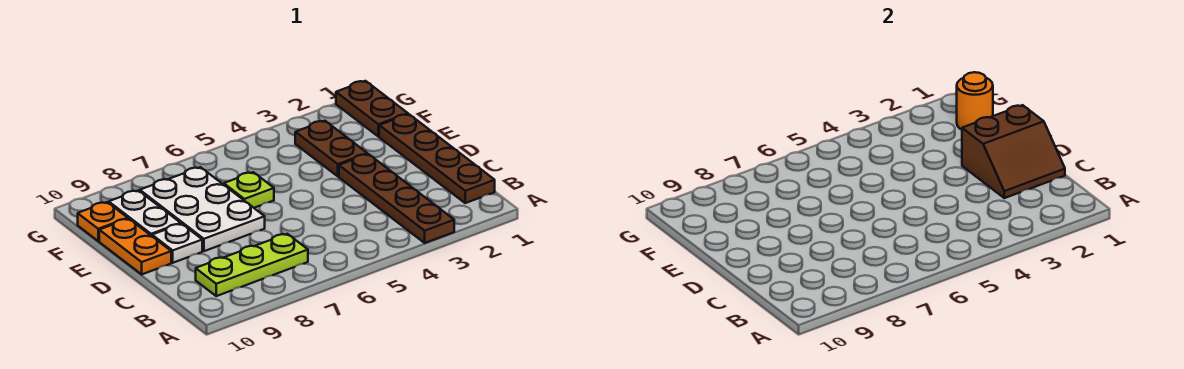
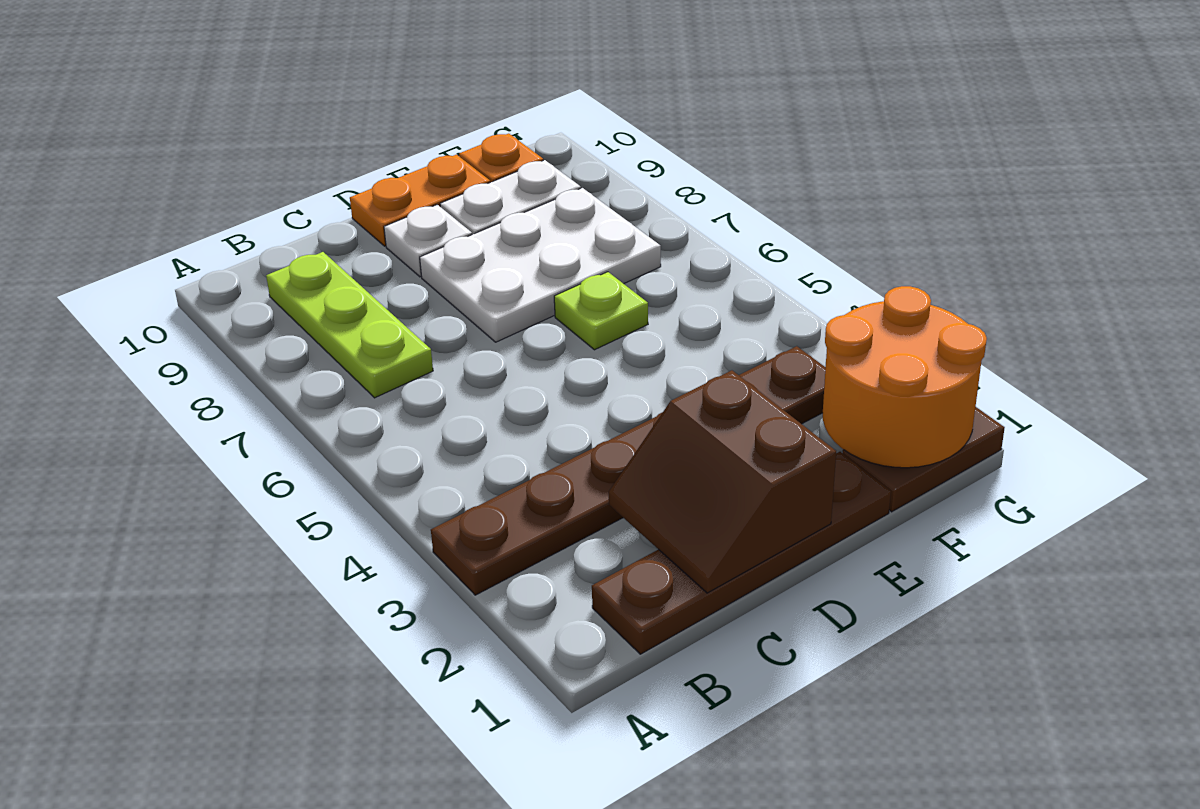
orange round brick F1 level 2 -> orange round brick F1:G2 level 2

